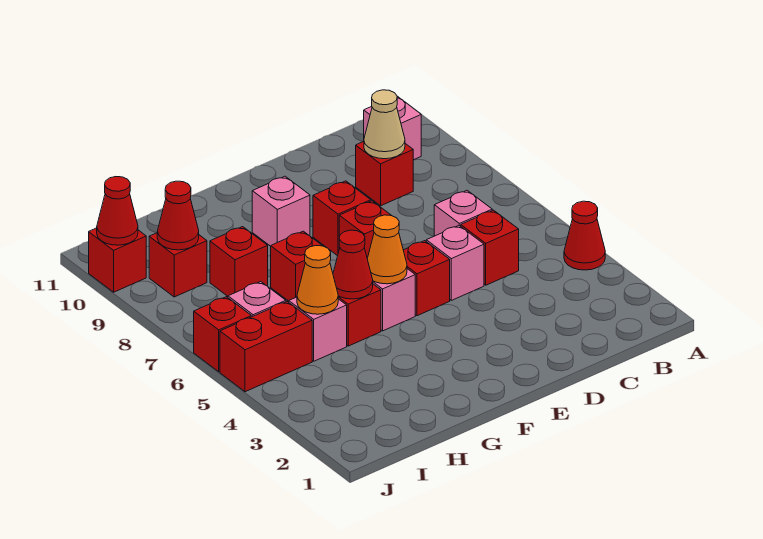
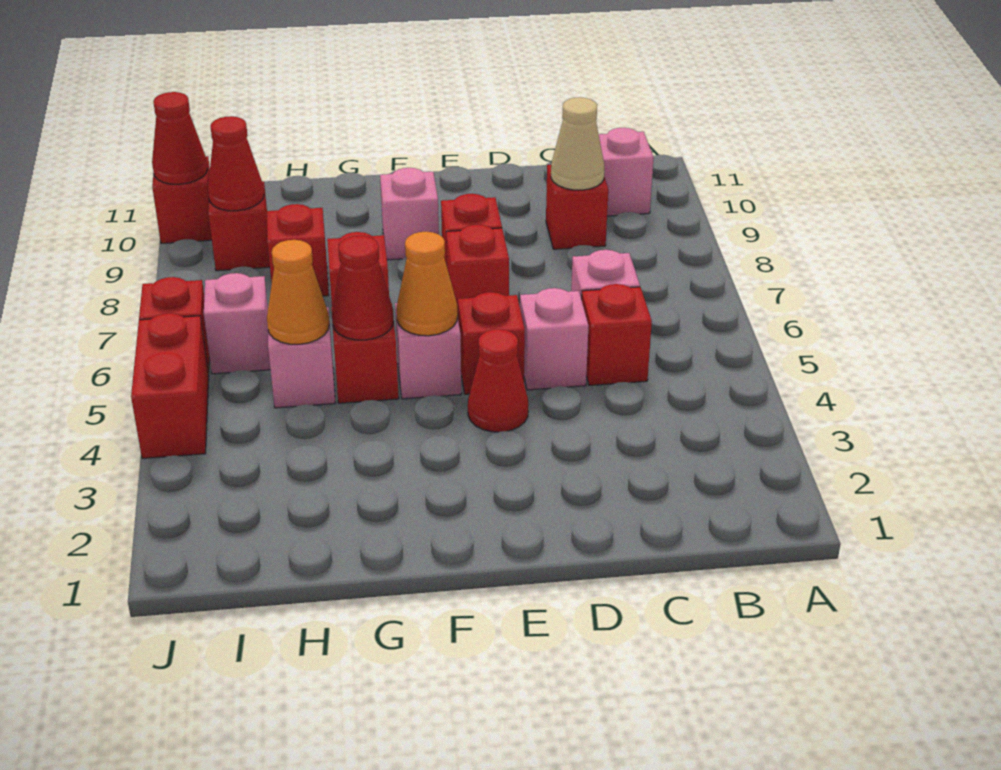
red cone A4 level 1 -> red cone E4 level 1
red brick I5:J5 level 1 -> red brick J4:J5 level 1

